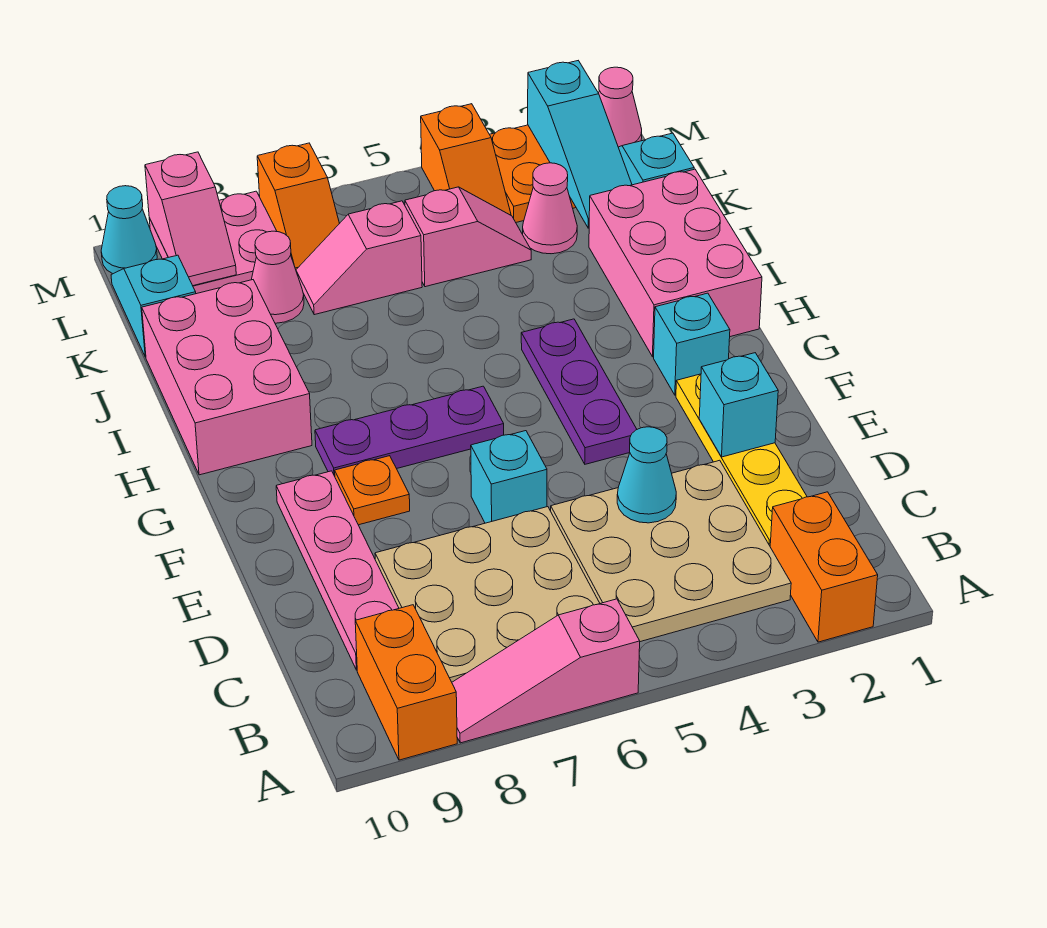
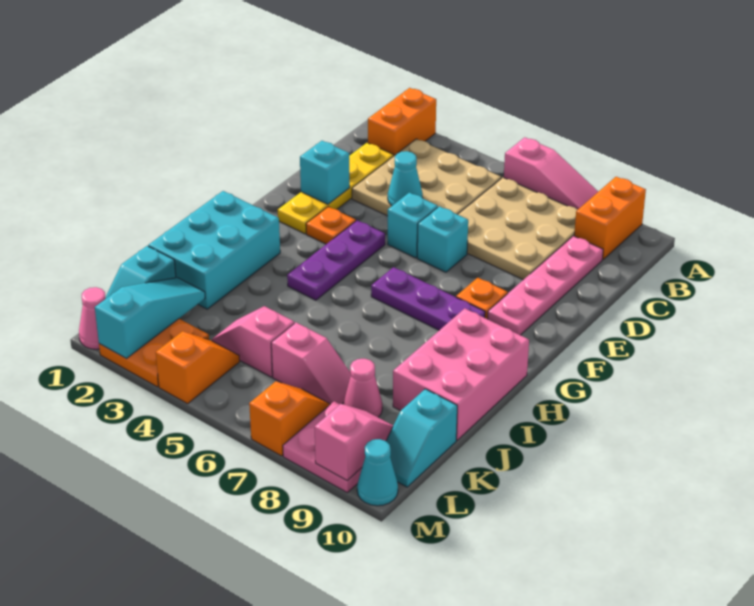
none -> orange plate F3 level 1
cyan brick G2 level 1 -> cyan brick E5 level 1
pink brick H1:J2 level 1 -> cyan brick H1:J2 level 1
pink cone K3 level 1 -> none

